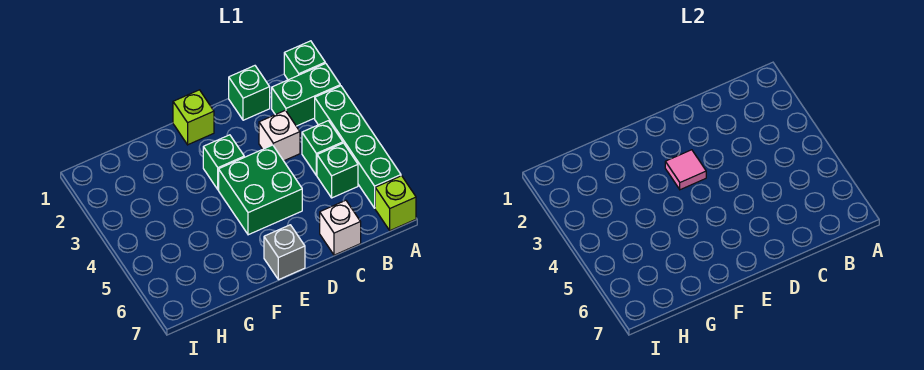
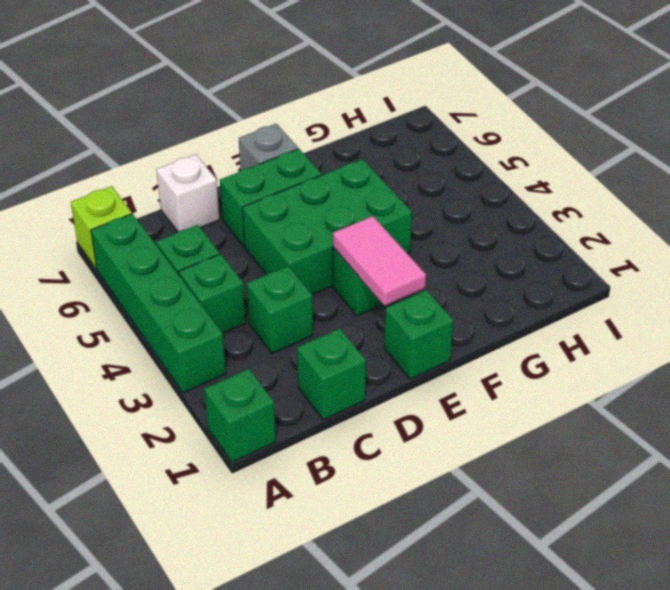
green brick A2:B2 level 1 -> green brick D6:E6 level 1
white brick C3 level 1 -> green brick C3 level 1
green brick D4:E5 level 1 -> green brick D4:F5 level 1
lime brick E1 level 1 -> green brick E1 level 1
pink tile E3 level 2 -> pink tile E2:E3 level 2

